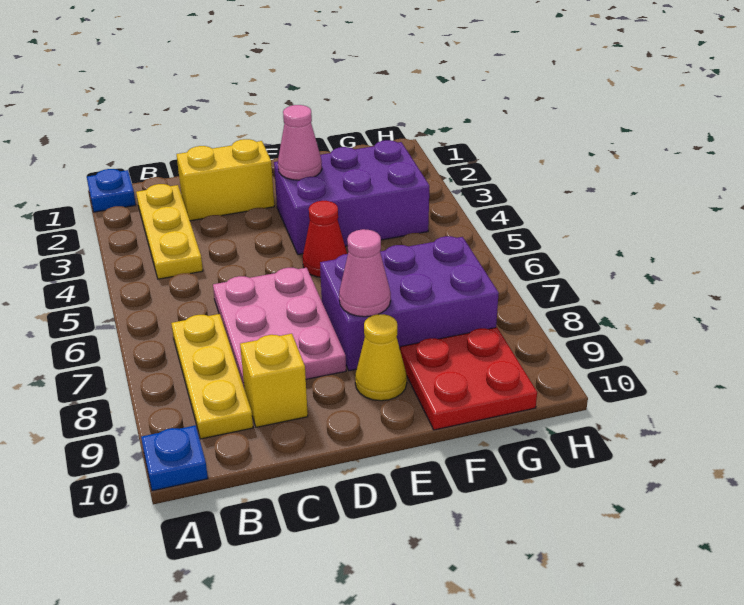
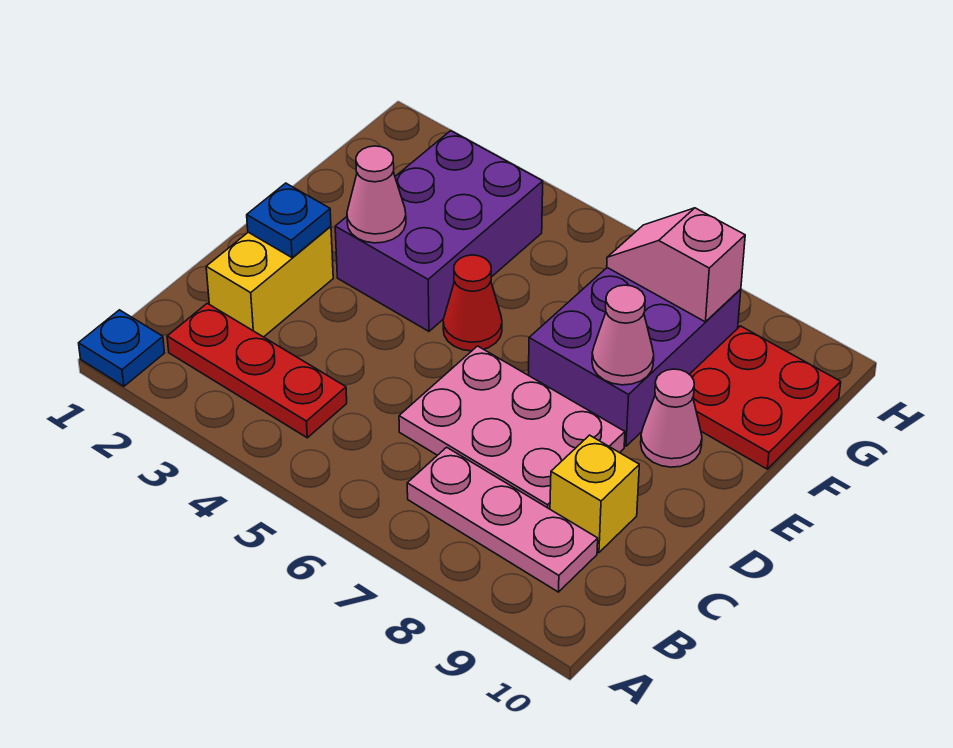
blue plate A10 level 1 -> blue plate D2 level 2
yellow plate B2:B4 level 1 -> red plate B2:B4 level 1
yellow plate B7:B9 level 1 -> pink plate B7:B9 level 1
yellow cone E9 level 1 -> pink cone E9 level 1
none -> pink slope G7:G8 level 2 top 8

